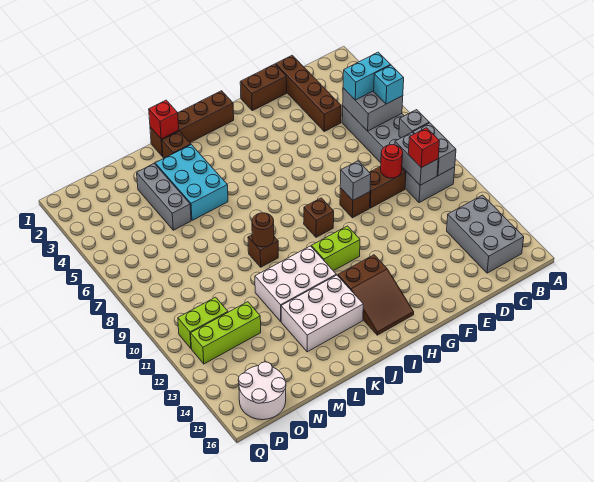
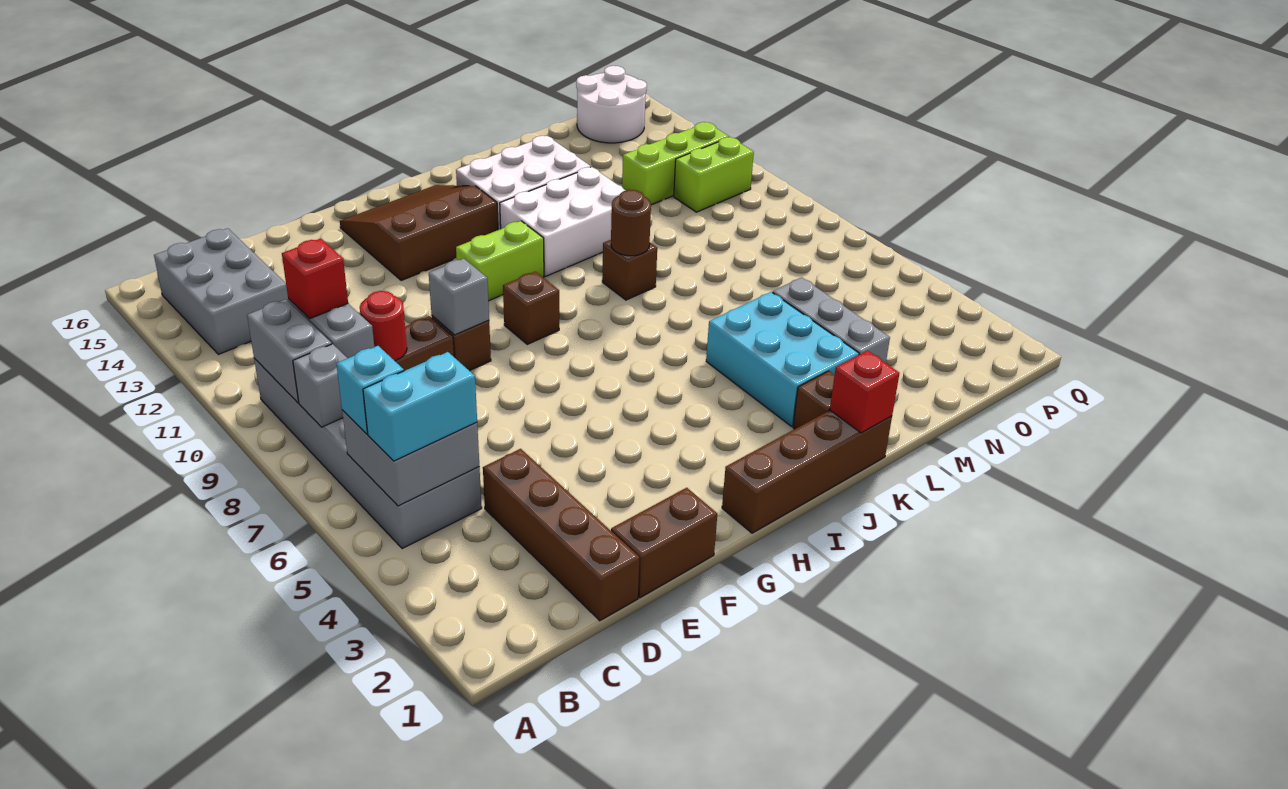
brown slope H13:I15 level 1 top 13 -> brown slope G13:I15 level 1 top 13

